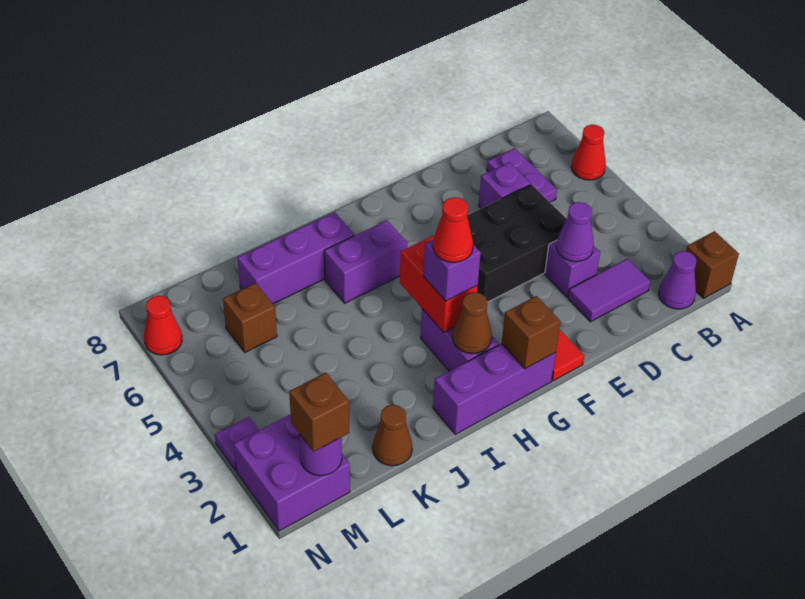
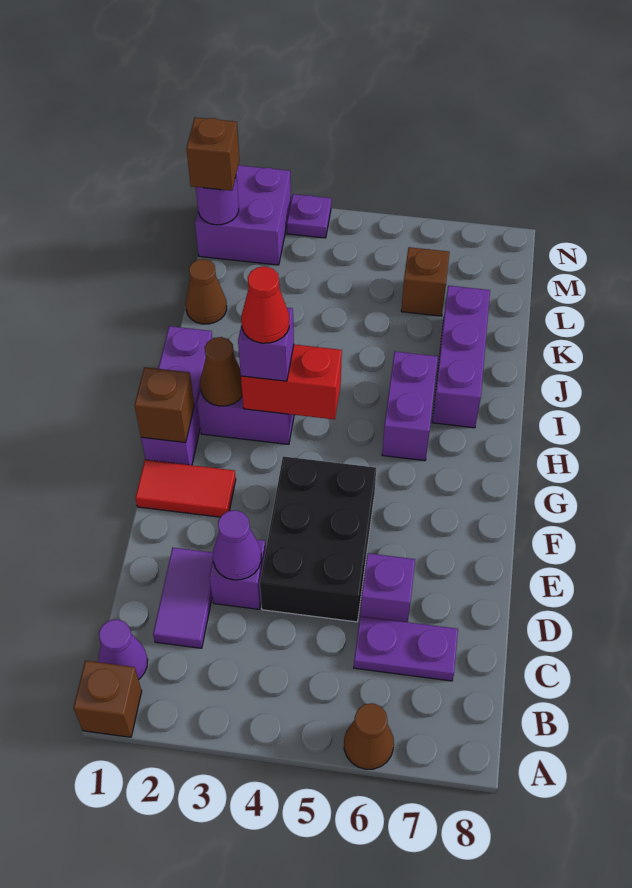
red cone A6 level 1 -> brown cone A6 level 1
red cone N7 level 1 -> none

